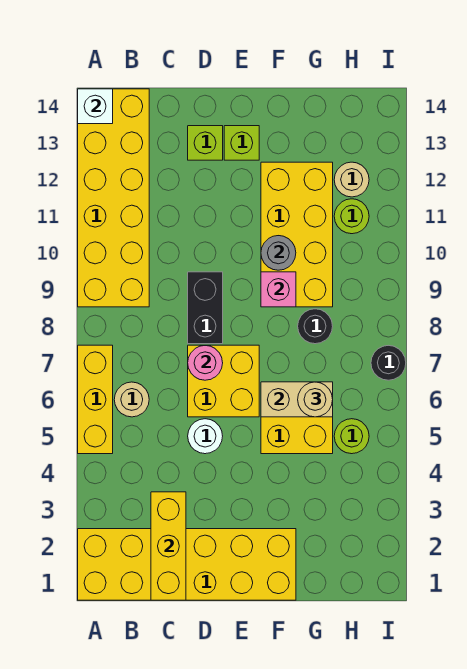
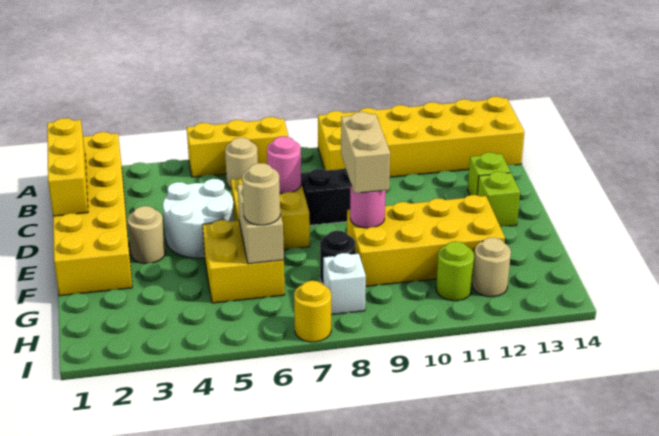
white brick A14 level 2 -> white brick H8 level 1
yellow brick C1:C3 level 2 -> yellow brick B1:D1 level 2
white round brick D5 level 1 -> white round brick D4:E5 level 1
none -> tan round brick E3 level 1
none -> tan brick E9:F9 level 3
pink brick F9 level 2 -> pink round brick F9 level 2
grey round brick F10 level 2 -> none
lime round brick H5 level 1 -> none
black round brick I7 level 1 -> yellow round brick I7 level 1

